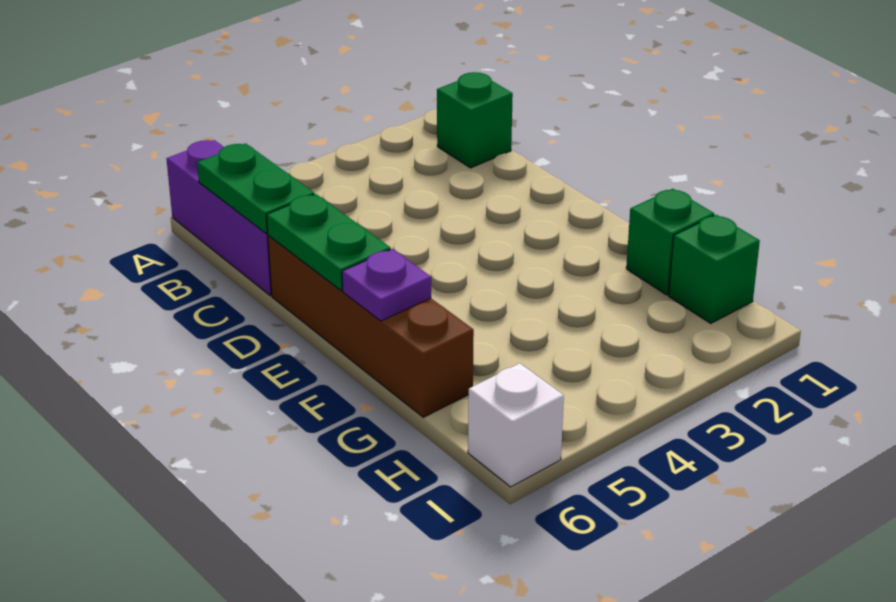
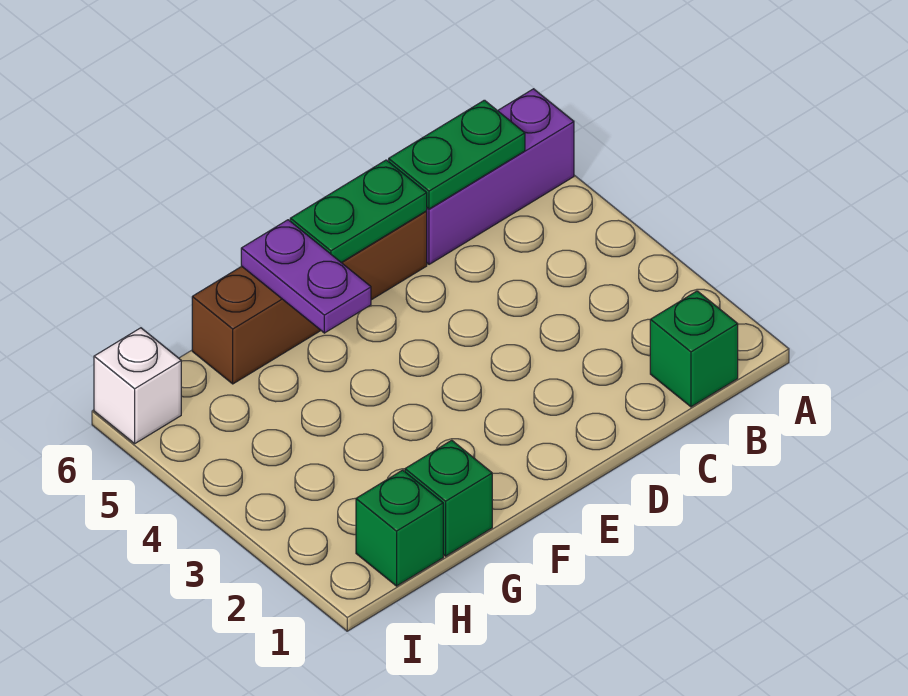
purple plate F6 level 2 -> purple plate F5:F6 level 2

